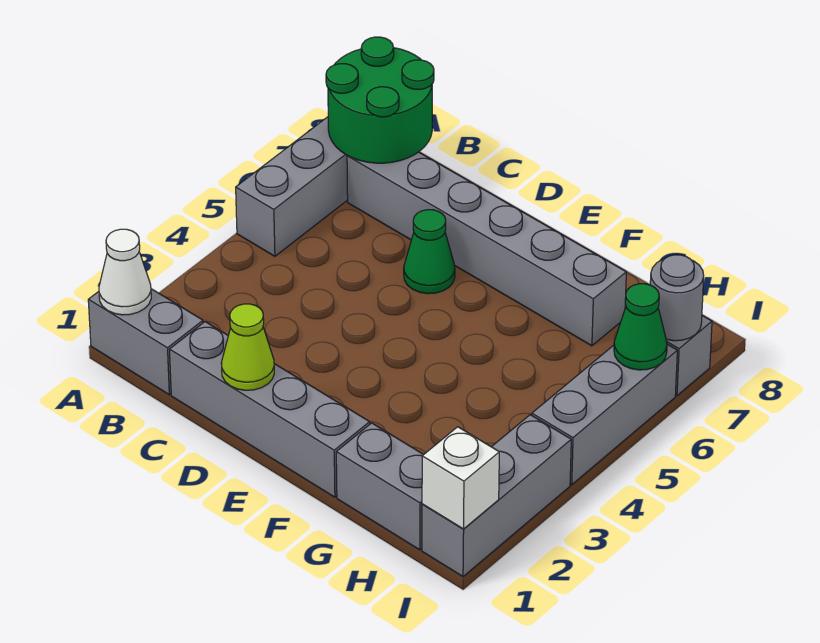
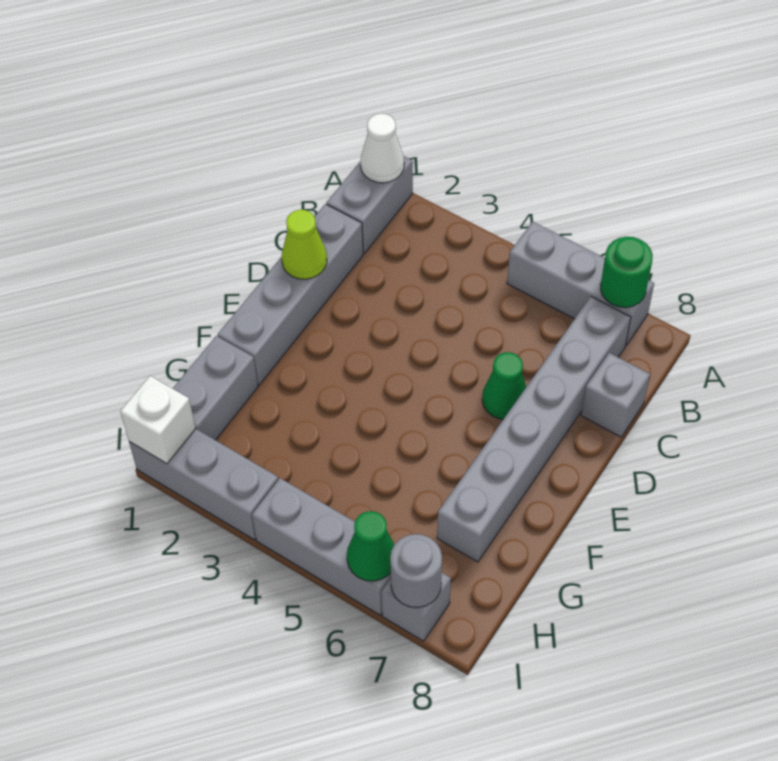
green round brick A7:B8 level 2 -> green round brick A7 level 2
none -> grey brick C8 level 1

